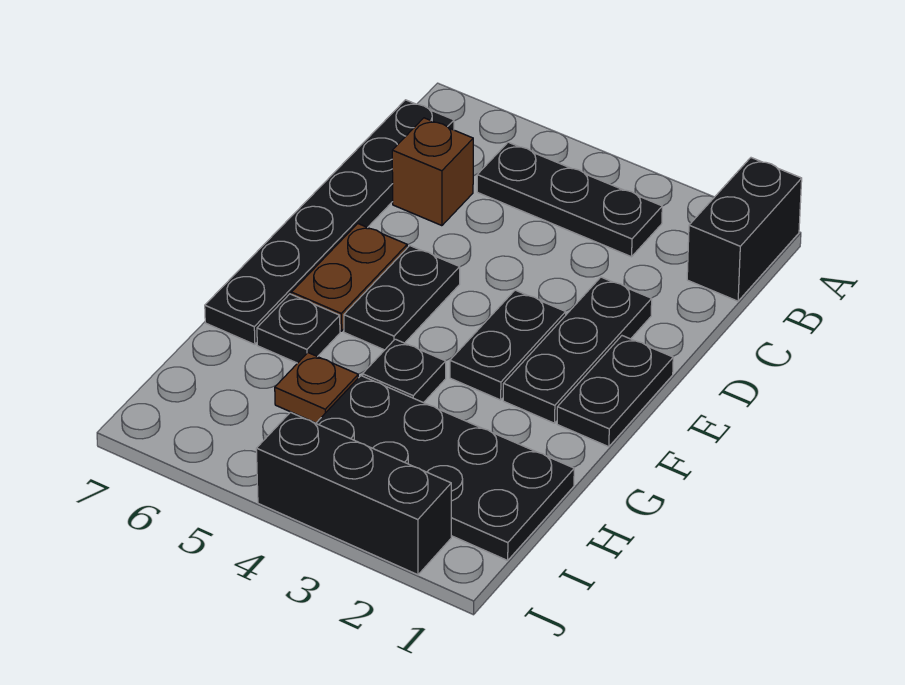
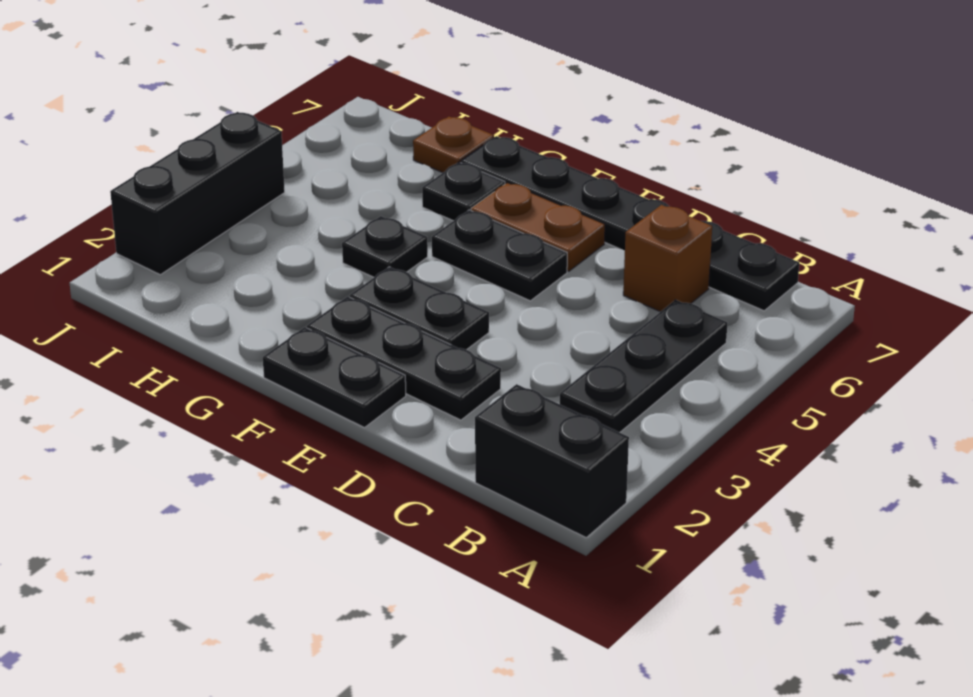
black plate H1:I4 level 1 -> none
brown plate H5 level 1 -> brown plate H7 level 1

